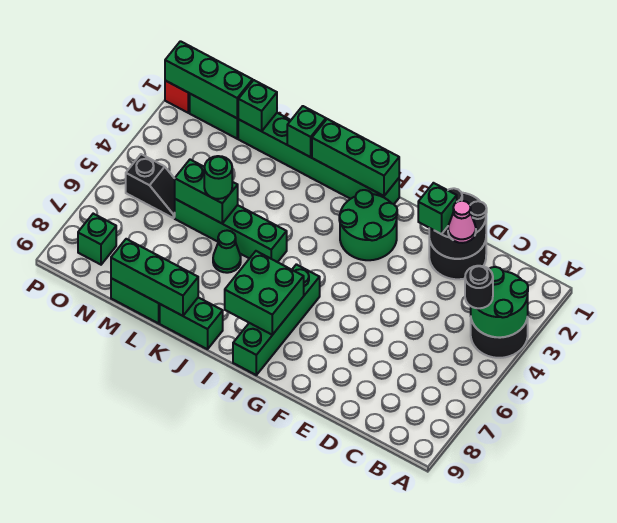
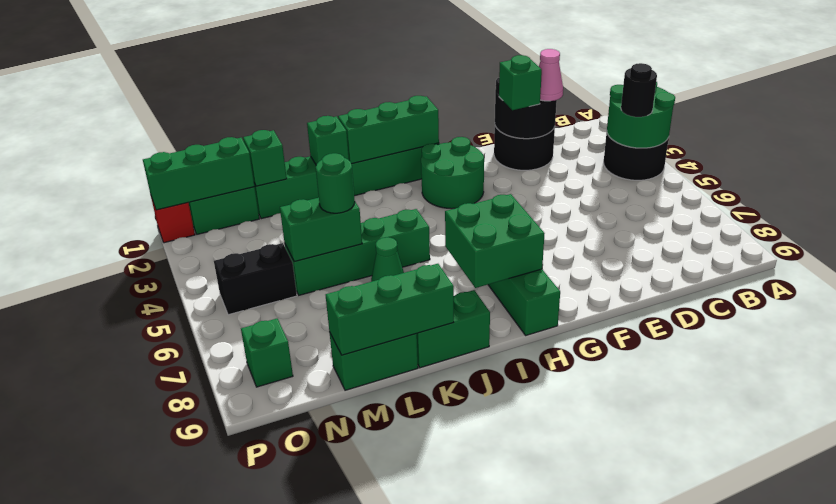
black slope N5:O5 level 1 top O -> black brick N5:O5 level 1

